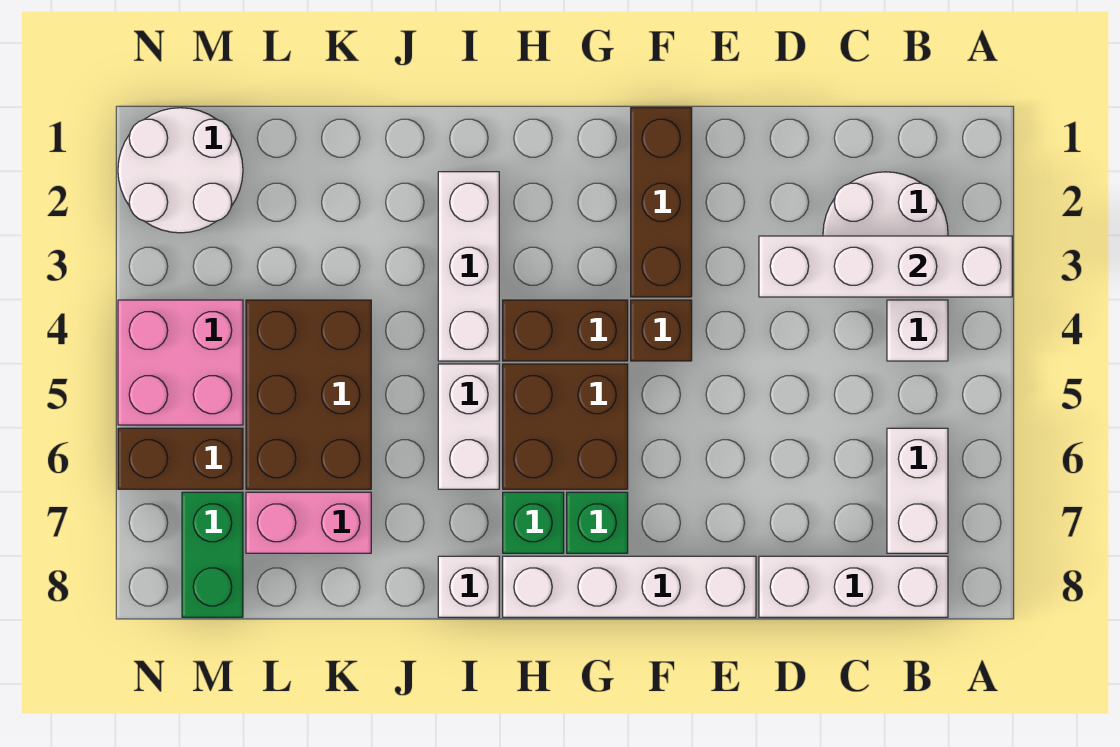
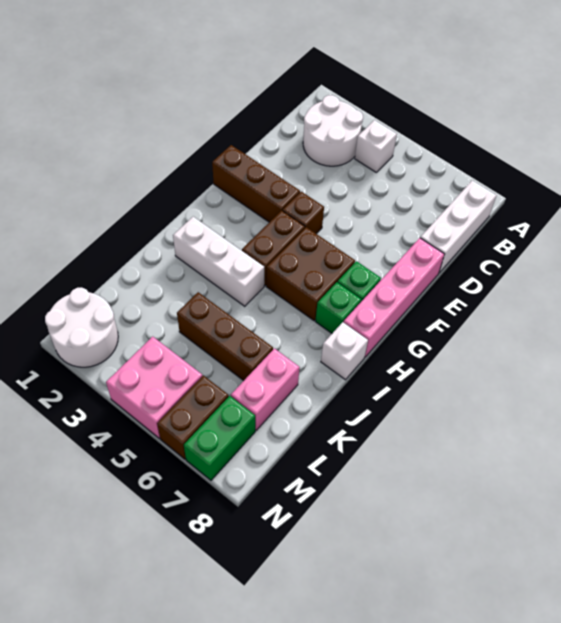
white brick A3:D3 level 2 -> none
white brick B6:B7 level 1 -> none
white brick E8:H8 level 1 -> pink brick E8:H8 level 1
white brick I5:I6 level 1 -> none
brown brick K4:L6 level 1 -> brown brick K4:K6 level 1
green brick M7:M8 level 1 -> green brick M7:N7 level 1

